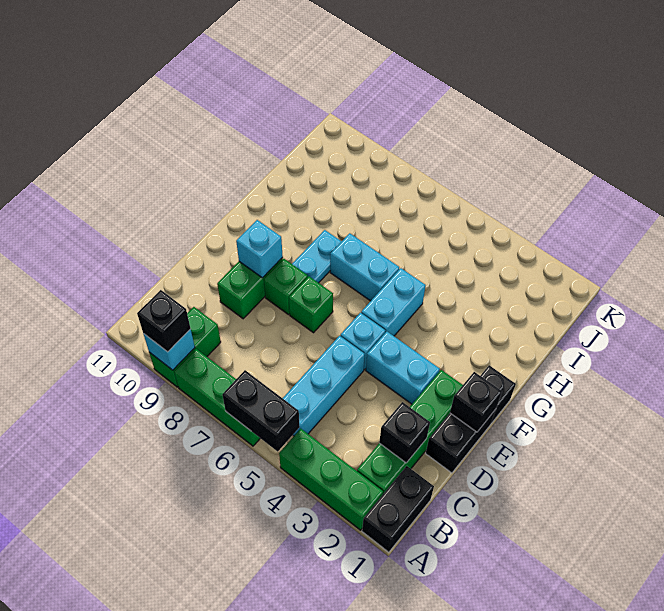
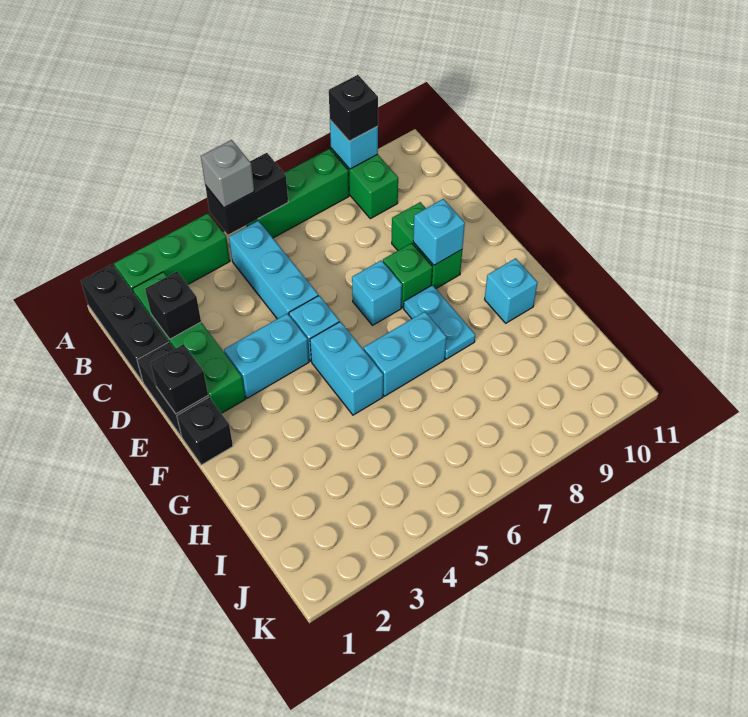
black brick A1:B1 level 1 -> black brick A1:C1 level 1
none -> grey brick A5 level 3
green brick E7 level 1 -> cyan brick E7 level 1
none -> cyan brick G10 level 1

